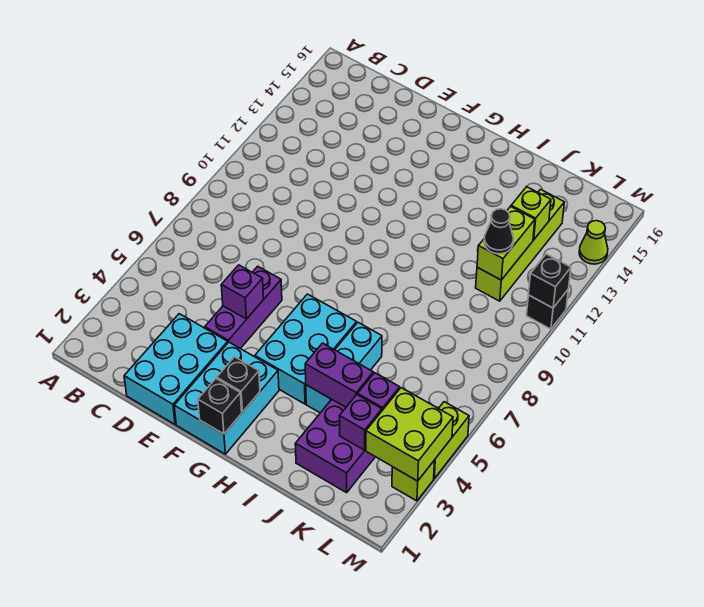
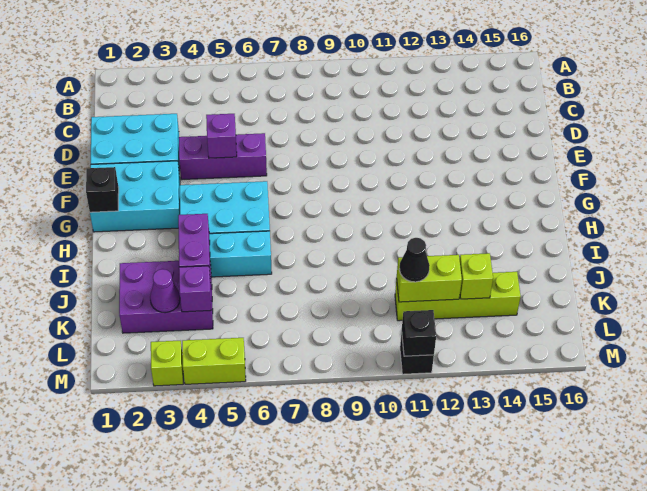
black brick G2 level 2 -> none
purple brick K3 level 2 -> purple cone K3 level 2
lime brick L3:M4 level 2 -> none
lime cone M14 level 1 -> none

